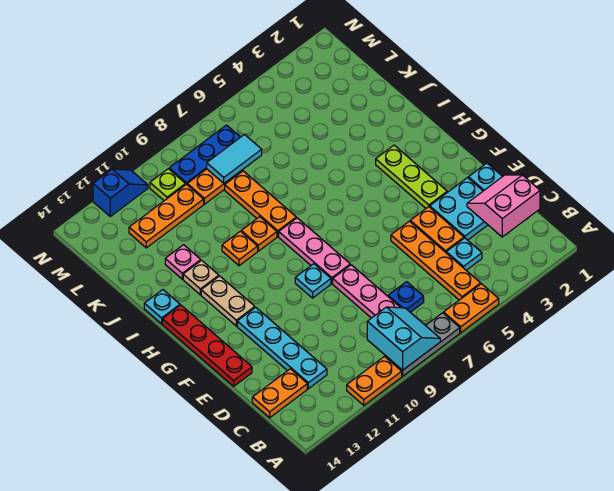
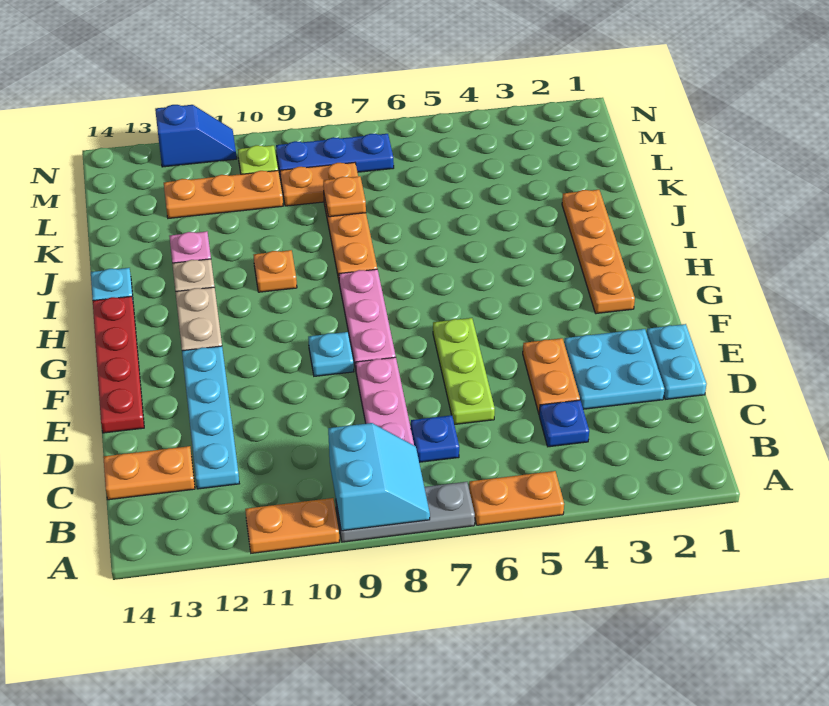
orange plate B5:E5 level 1 -> orange plate G2:J2 level 1
pink slope C1:D2 level 2 top C -> none
cyan plate C4 level 1 -> blue plate C4 level 1
lime plate F3:H3 level 1 -> lime plate D6:F6 level 1
orange plate I9 level 1 -> orange plate K8 level 2
cyan tile L7:L8 level 2 -> none

